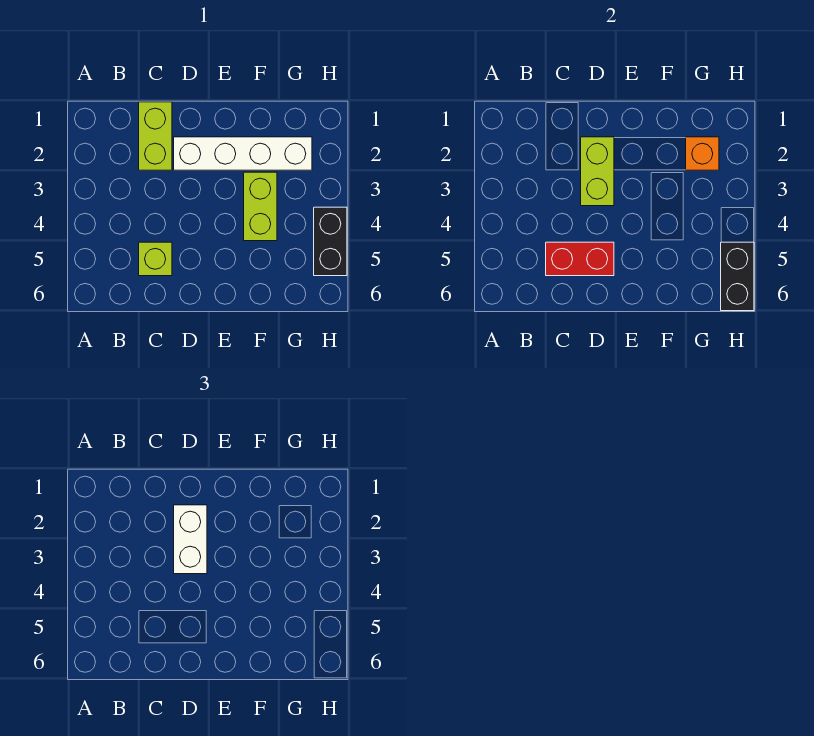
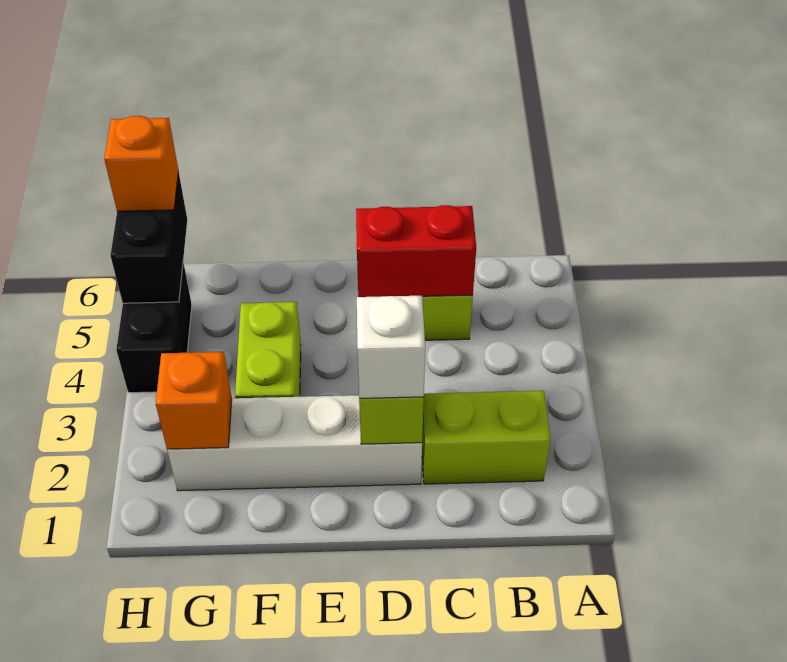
lime brick C1:C2 level 1 -> lime brick B2:C2 level 1
white brick D2:D3 level 3 -> white brick D2 level 3
none -> orange brick H6 level 3

